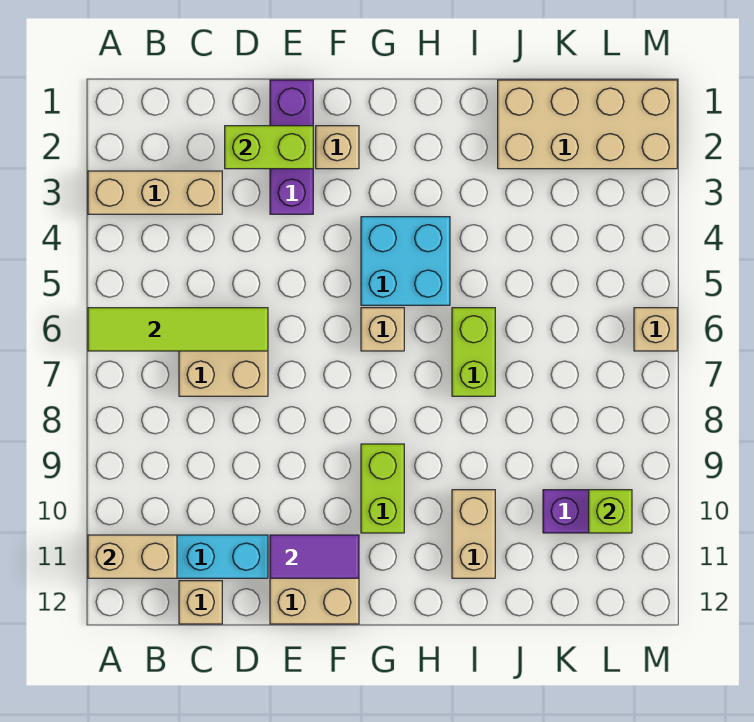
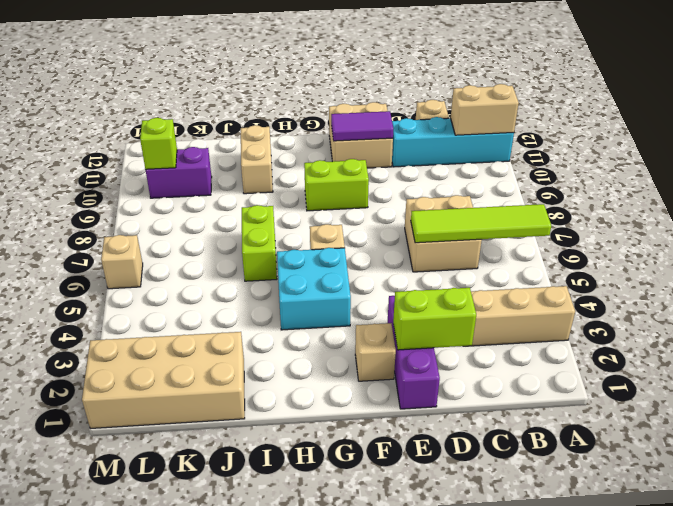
lime brick G9:G10 level 1 -> lime brick F9:G9 level 1

